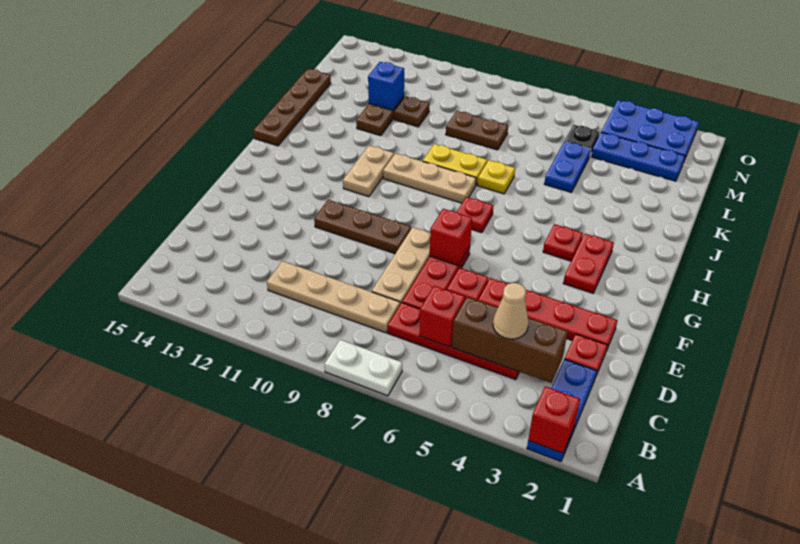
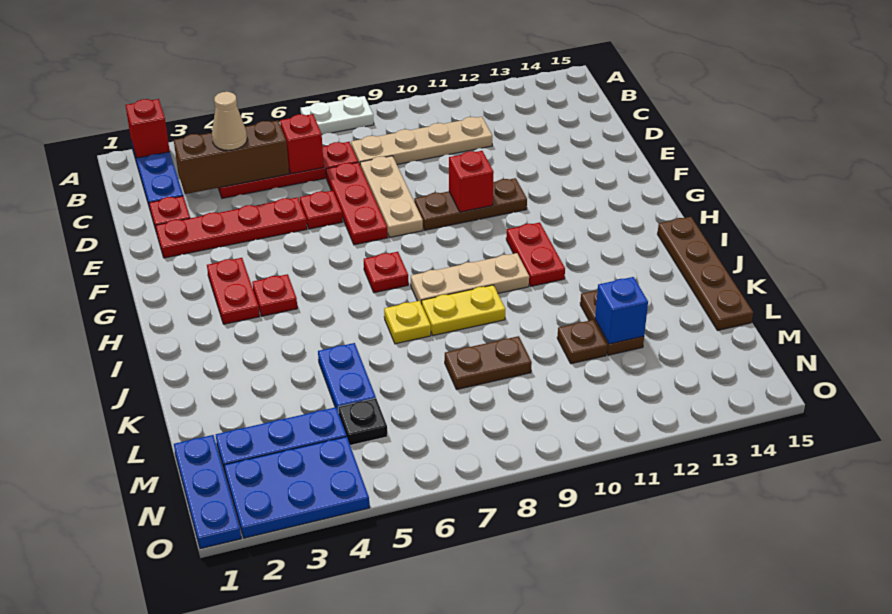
red brick F7 level 2 -> red brick F10 level 2
tan plate H11:I11 level 1 -> red plate H11:I11 level 1
none -> blue plate M1:O1 level 1

